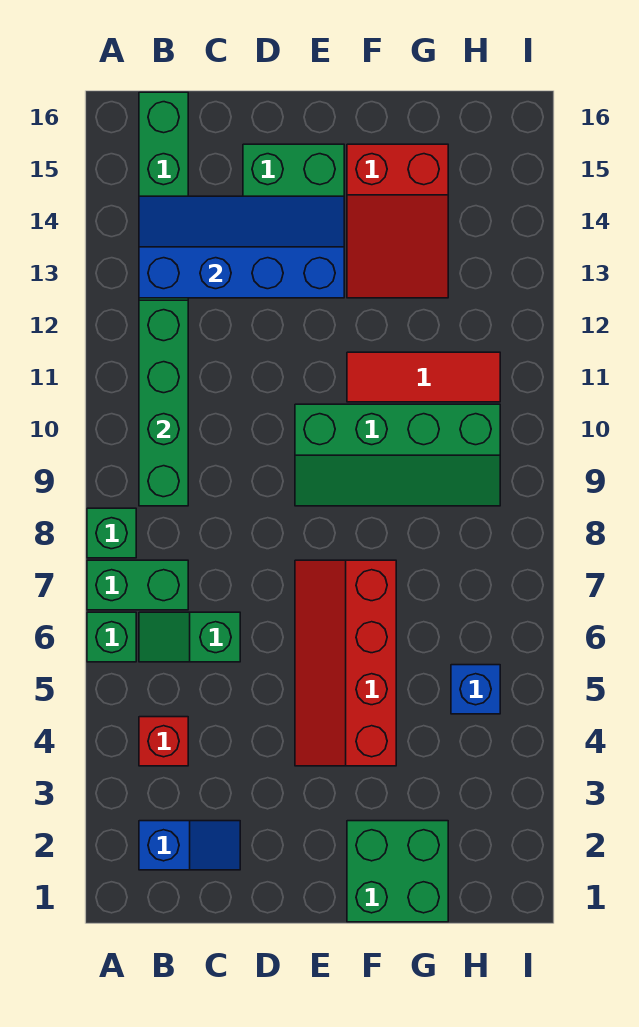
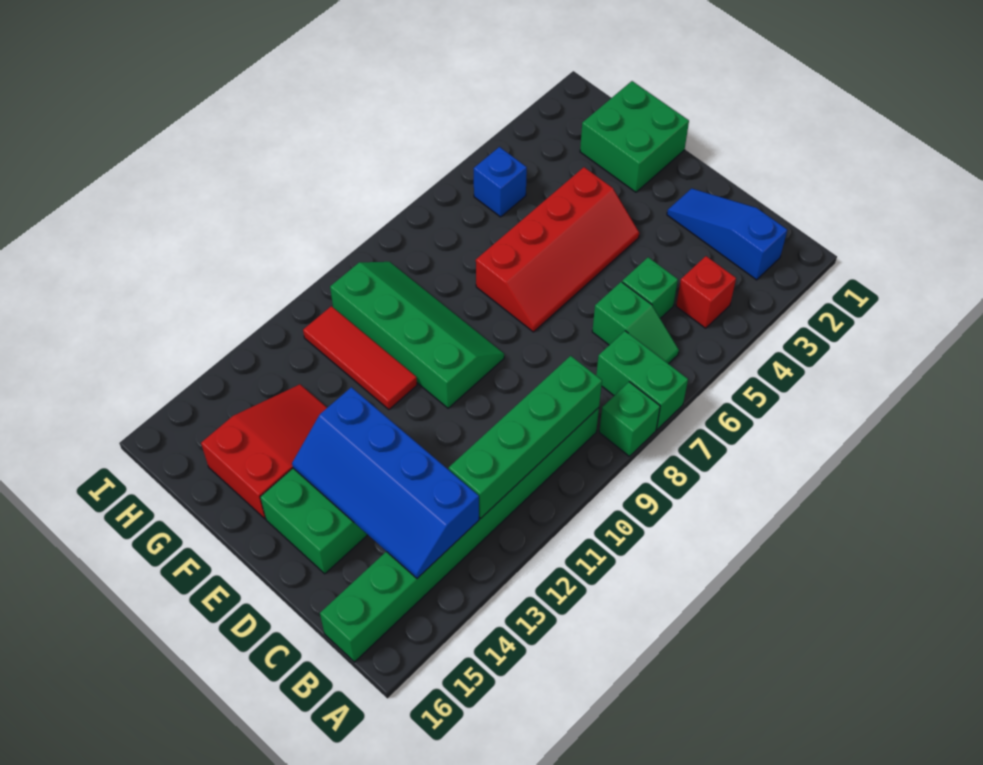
green brick A6 level 1 -> green brick C5 level 1
blue slope B2:C2 level 1 top B -> blue slope B2:D2 level 1 top B

